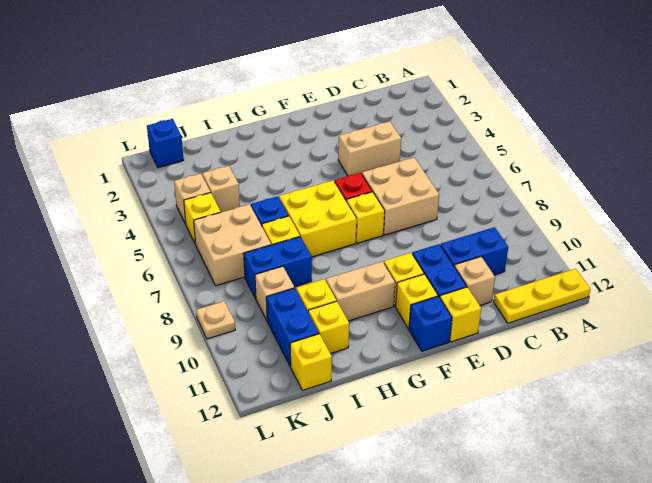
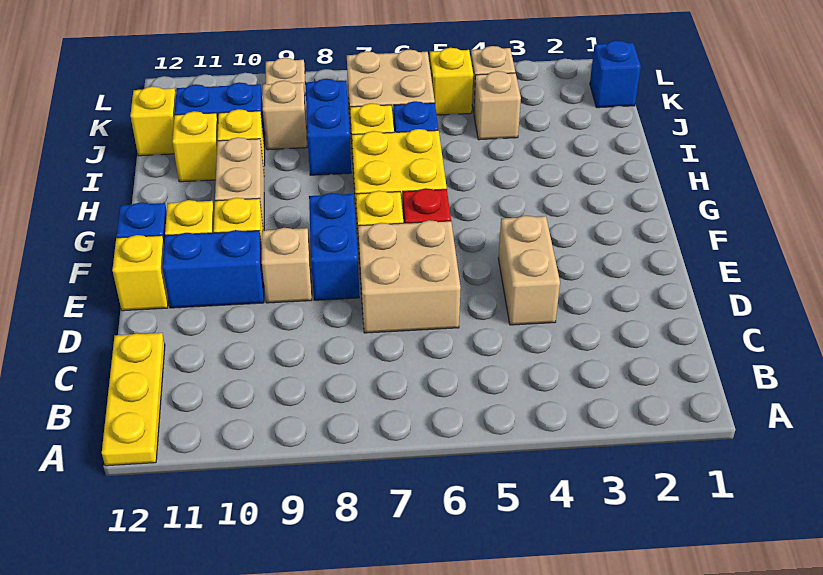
blue brick C10:D10 level 1 -> blue brick E8:F8 level 1
tan brick D11 level 1 -> tan brick E9 level 1

